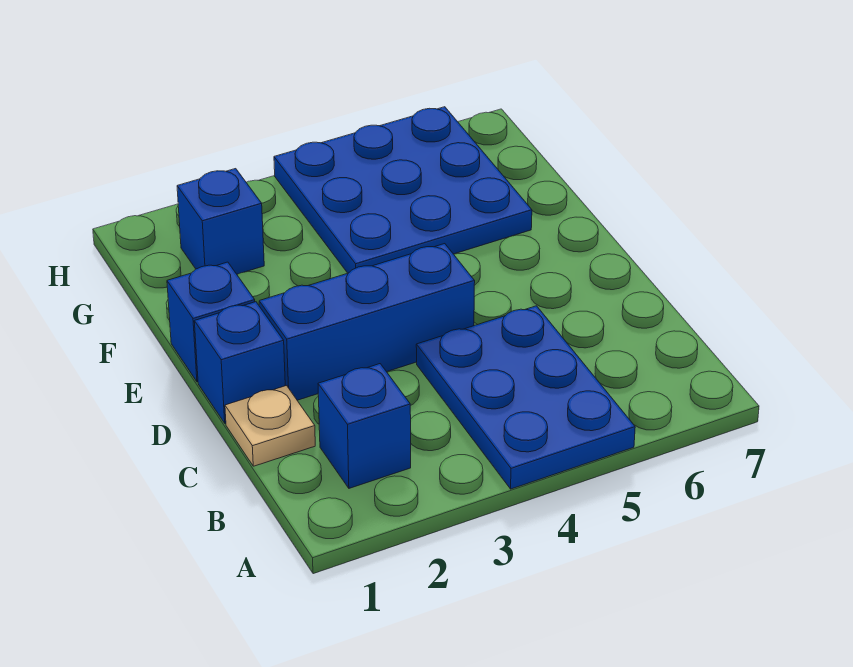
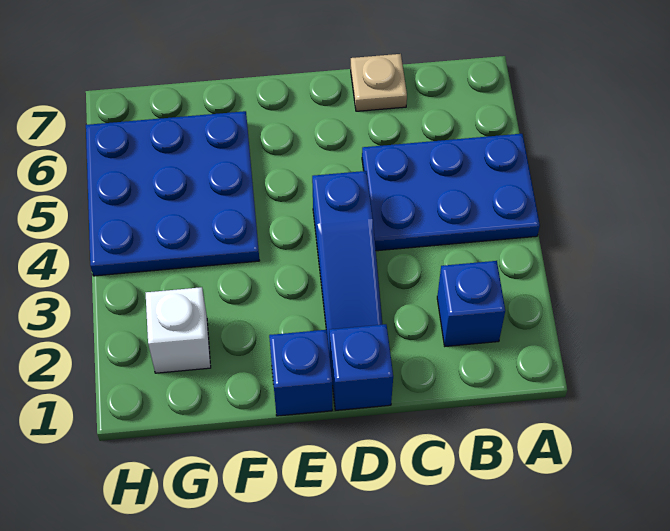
tan plate C1 level 1 -> tan plate C7 level 1
blue brick D2:D4 level 1 -> blue slope D2:D4 level 1 top 4
blue brick G2 level 1 -> white brick G2 level 1

